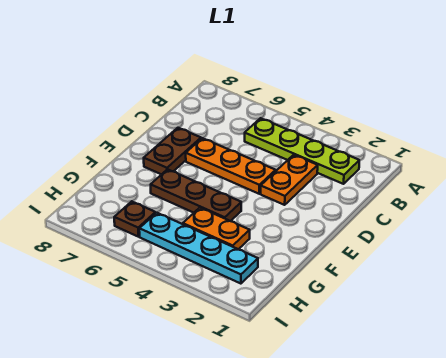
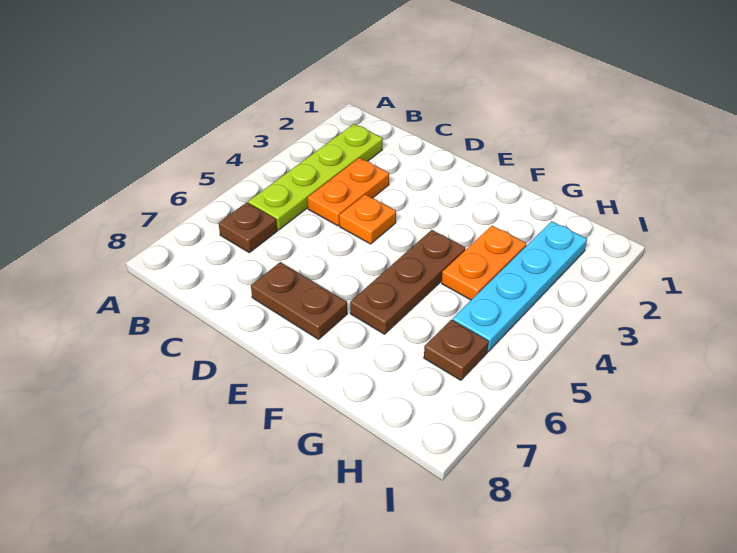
none -> brown plate B6 level 1
orange plate C3:D3 level 1 -> orange plate C3:C4 level 1
orange plate D4:D6 level 1 -> orange plate D4 level 1

